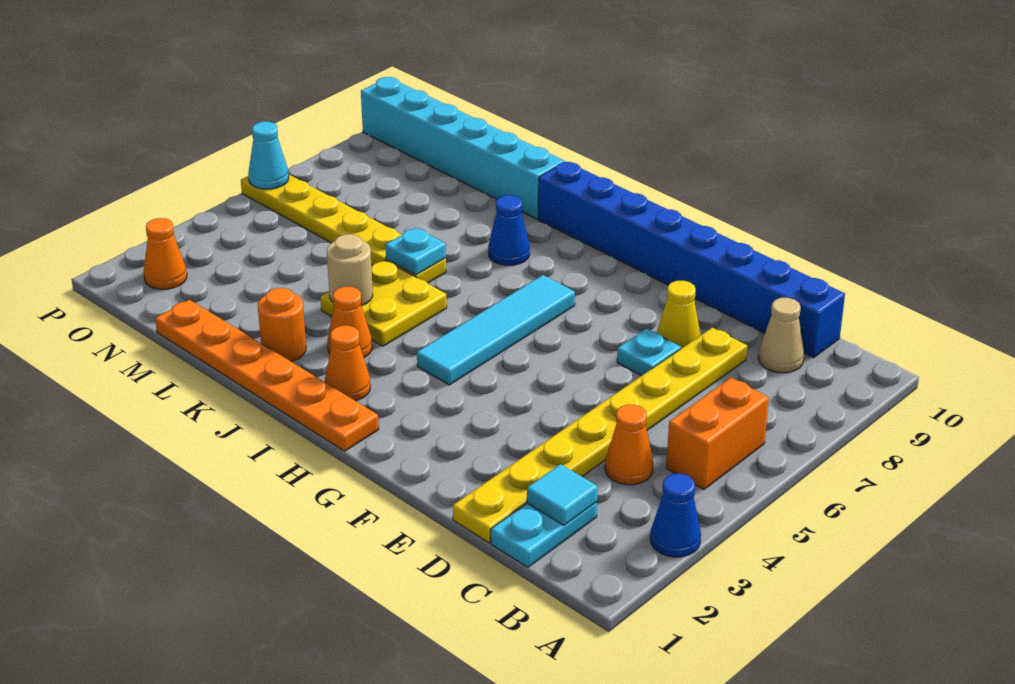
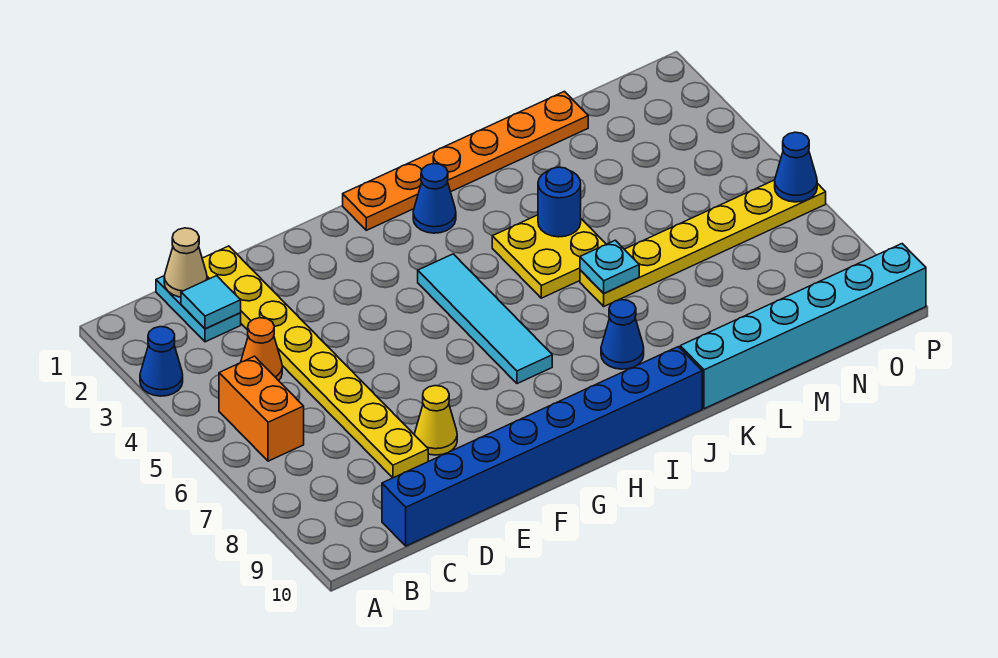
tan cone C9 level 1 -> tan cone C1 level 2
cyan plate E7 level 1 -> none
orange cone I2 level 1 -> blue cone I2 level 1
orange cone J3 level 1 -> none
orange round brick K2 level 1 -> none
tan round brick K4 level 2 -> blue round brick K4 level 2
orange cone O2 level 1 -> none
cyan cone P6 level 2 -> blue cone P6 level 2

